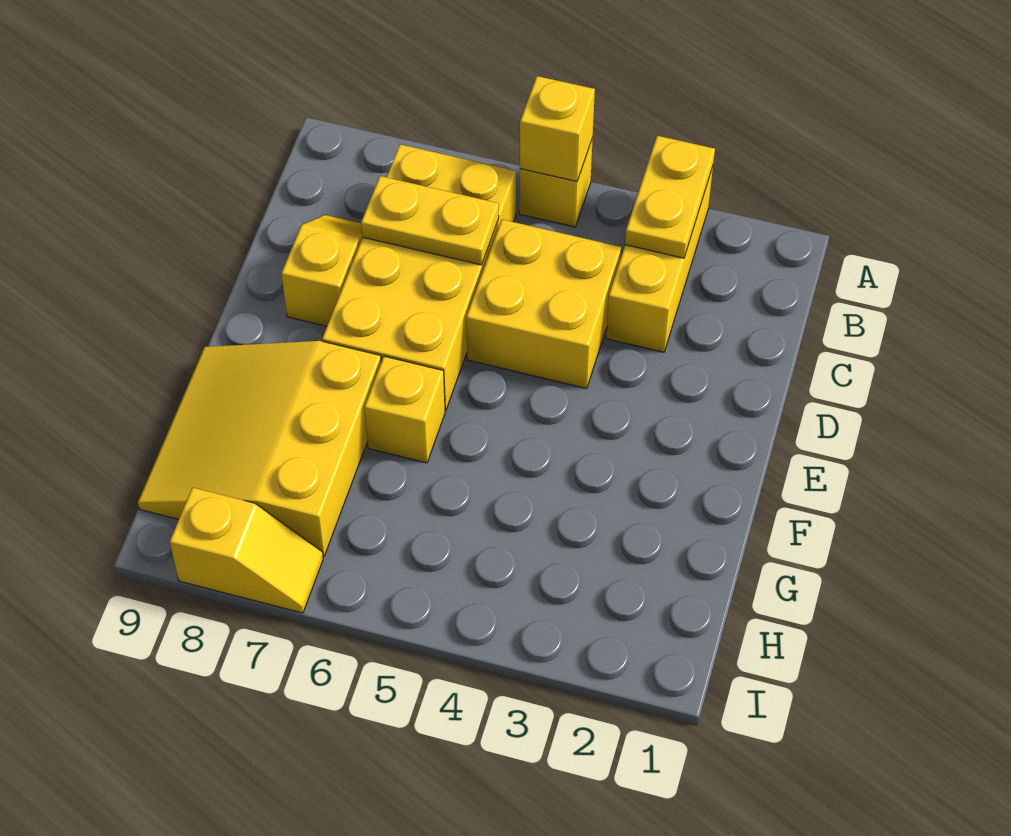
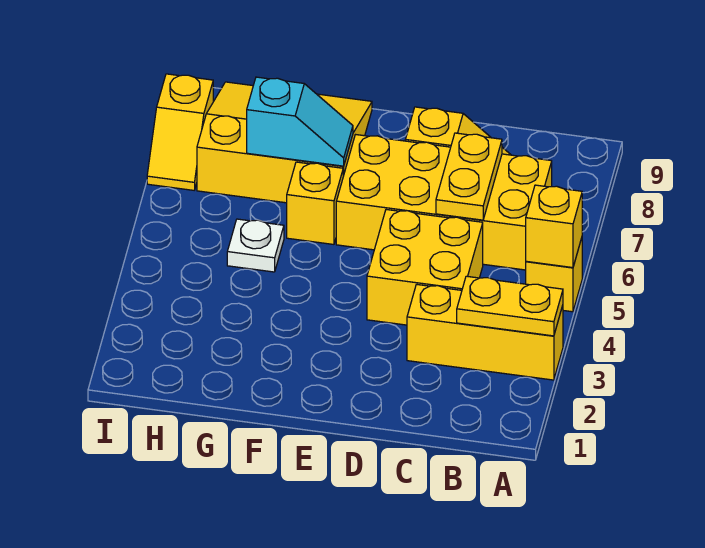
none -> cyan slope F7:G7 level 2 top G
none -> white plate G5 level 1

